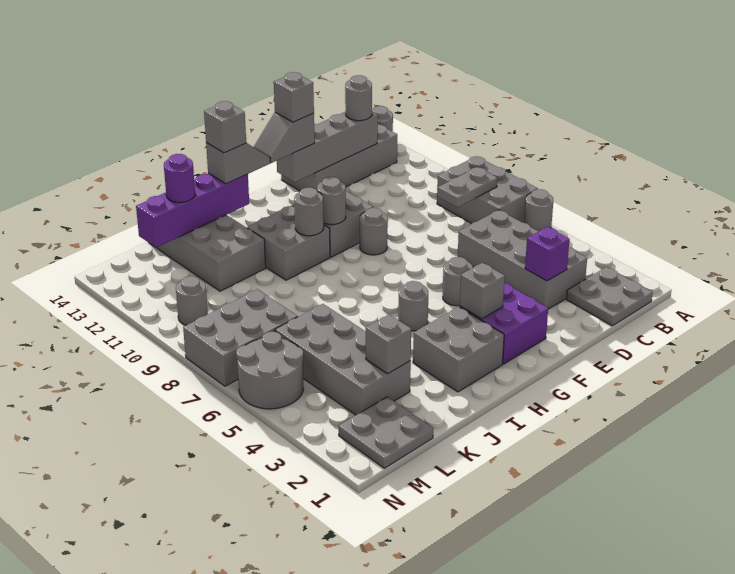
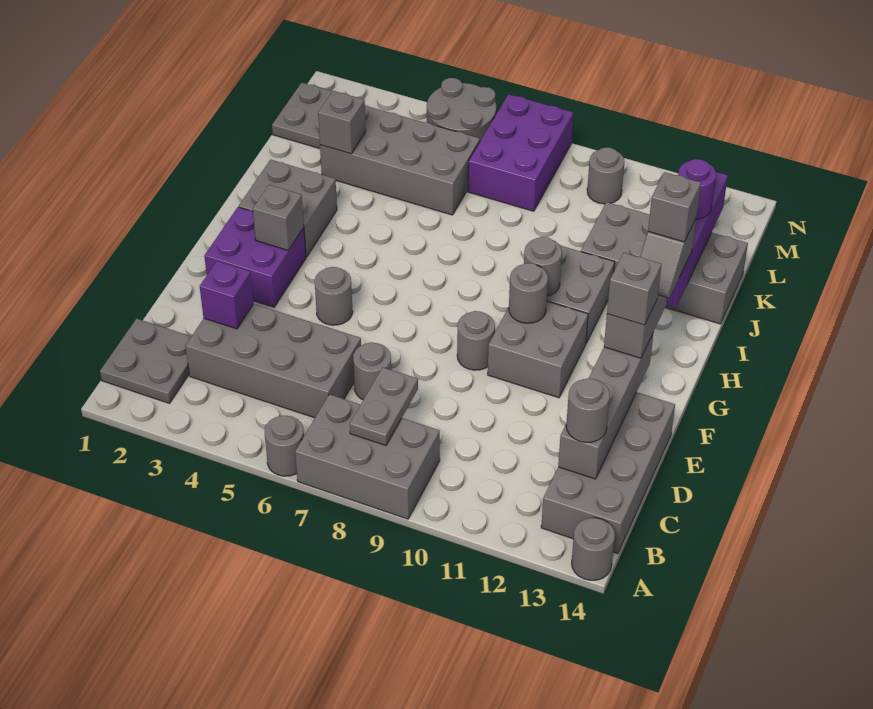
grey round brick H5 level 1 -> grey round brick D7 level 1
grey brick L7:N8 level 1 -> purple brick L7:N8 level 1

